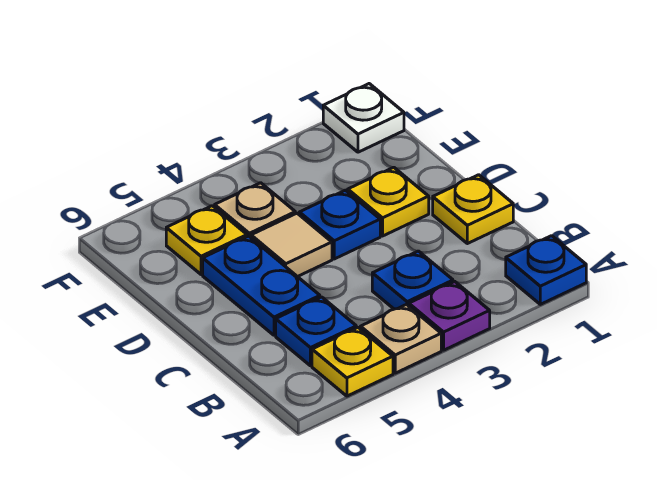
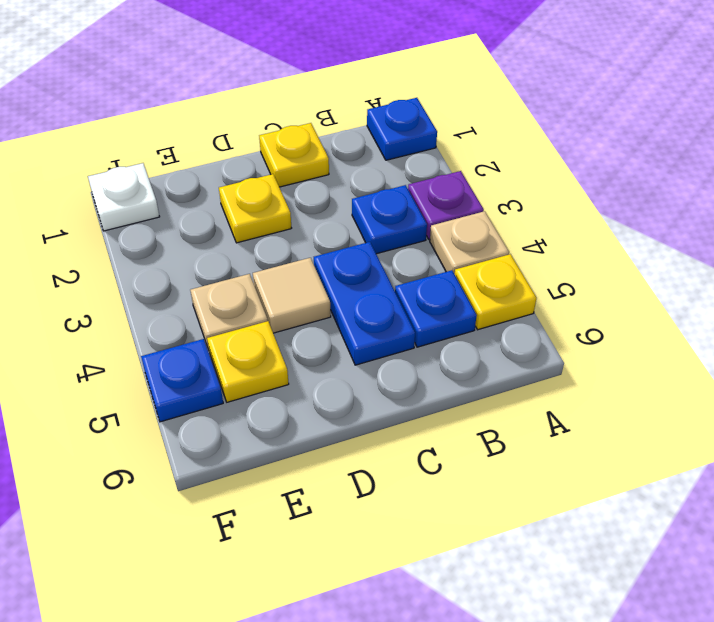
blue plate C5:D5 level 1 -> blue plate C4:C5 level 1
blue plate D3 level 1 -> blue plate F5 level 1

